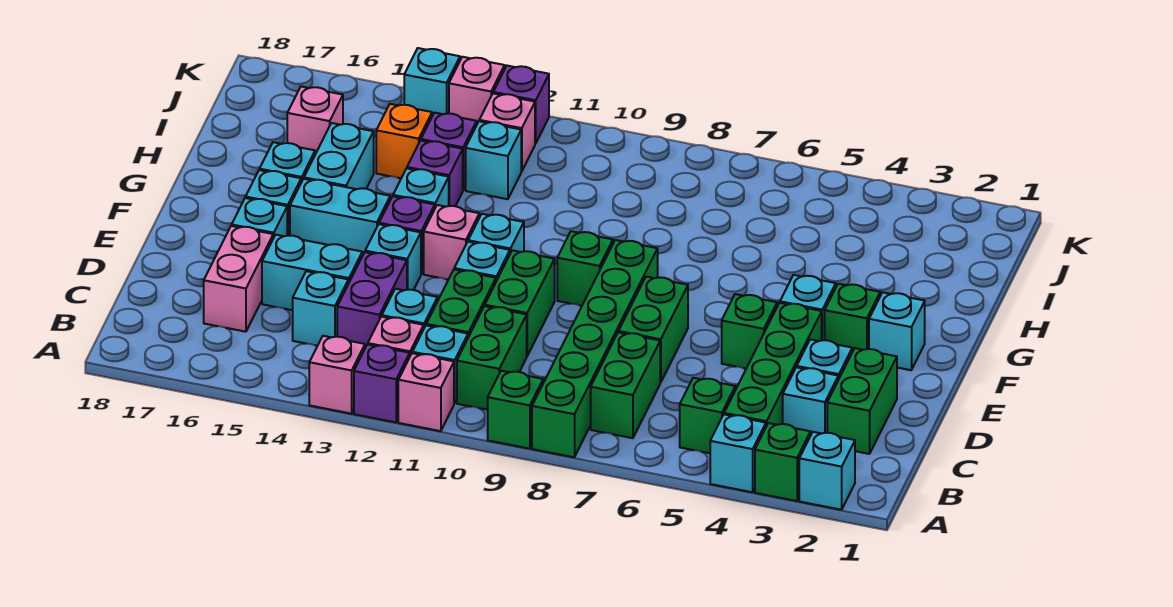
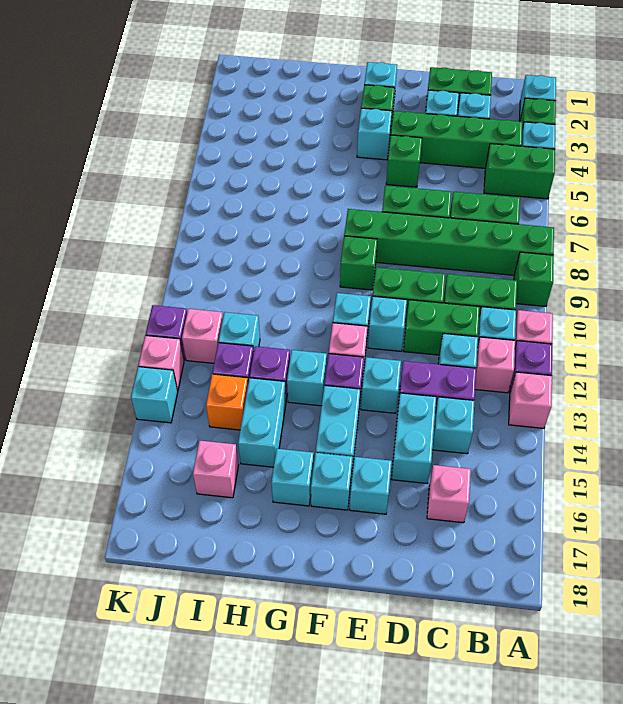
green brick B5 level 1 -> green brick A5:B5 level 1
pink brick C16:D16 level 1 -> pink brick C16 level 1
cyan brick G15:H15 level 1 -> cyan brick H14:H15 level 1

